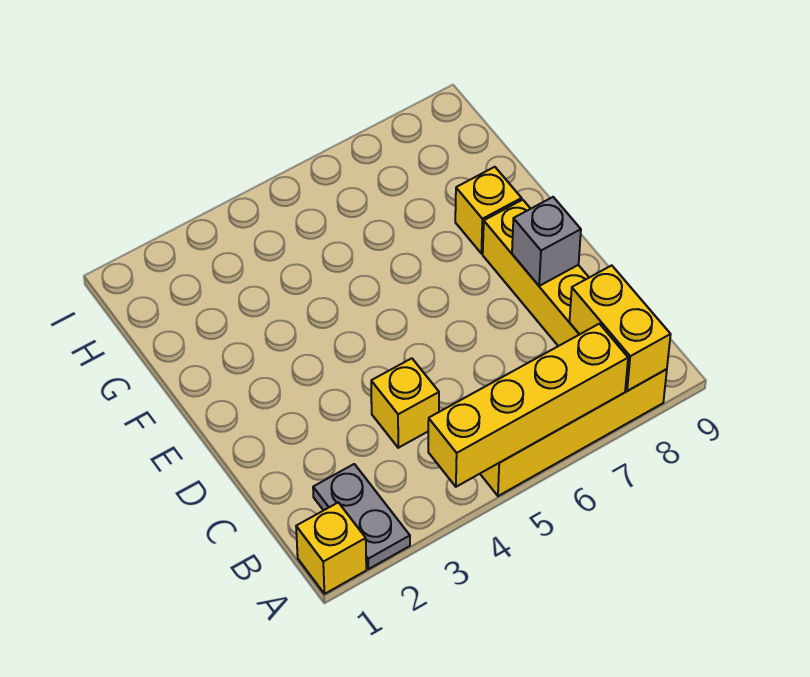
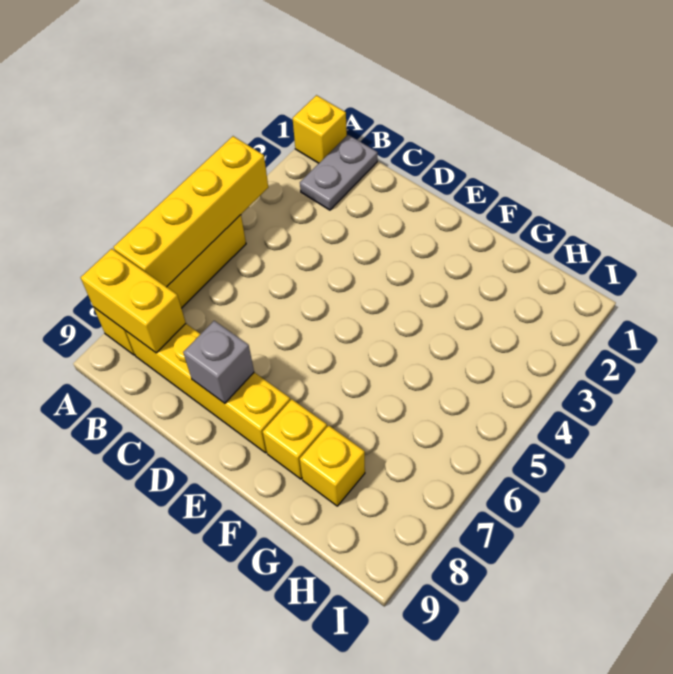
grey plate A2:B2 level 1 -> grey plate B1:B2 level 1
yellow brick C4 level 1 -> yellow brick G8 level 1

